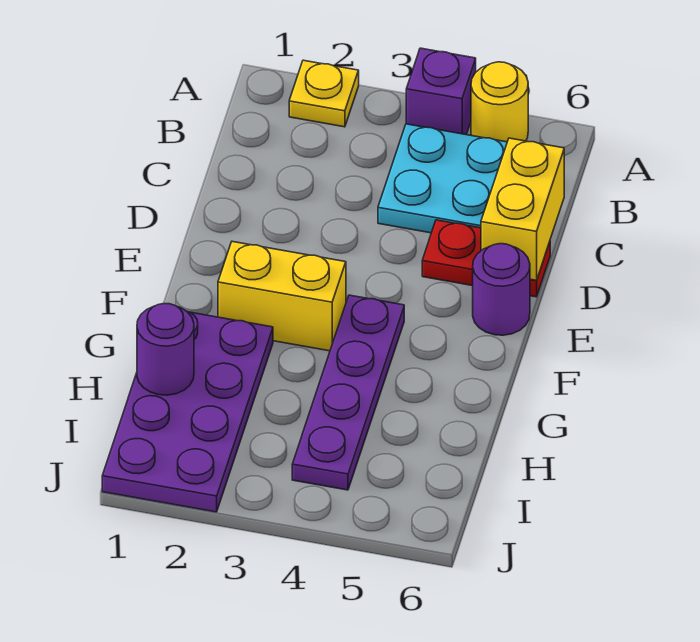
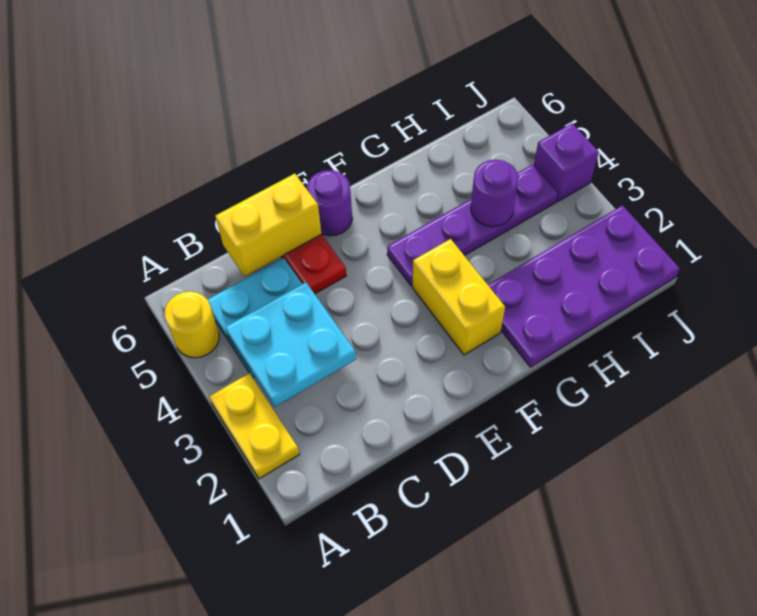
yellow plate A2 level 1 -> yellow plate A2:A3 level 1
purple brick A4 level 1 -> purple brick J4 level 1
none -> cyan plate B3:C4 level 2
purple round brick H1 level 2 -> purple round brick H4 level 2

